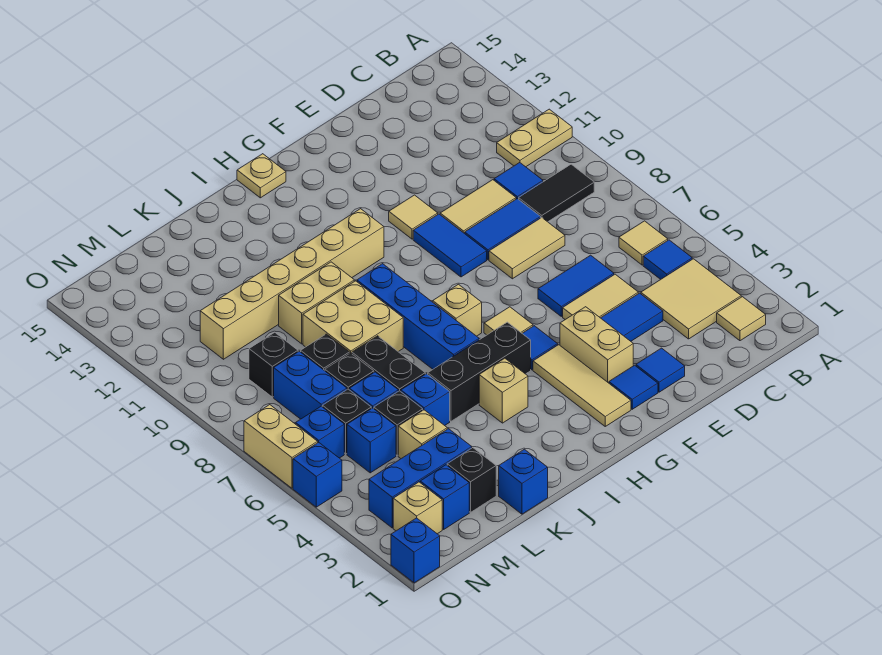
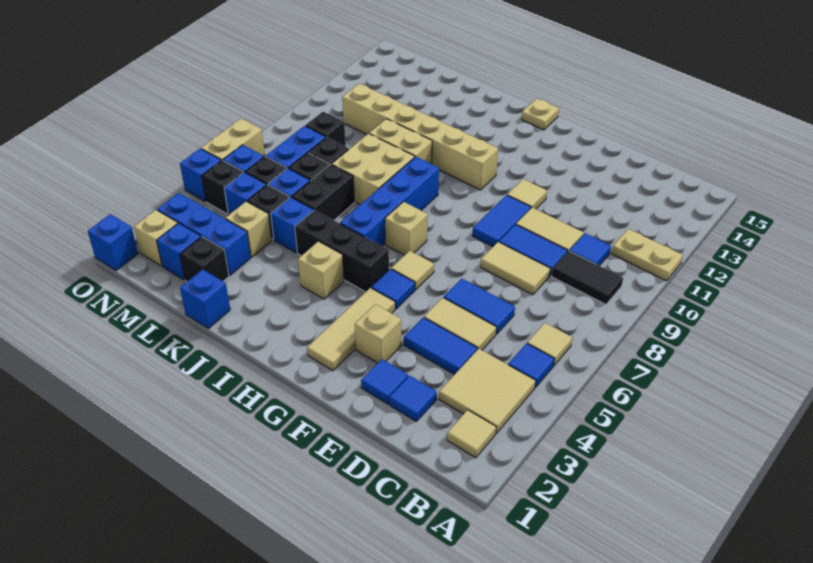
blue tile F2 level 1 -> blue tile D2 level 1
tan brick F3:F4 level 1 -> tan brick F3 level 1
none -> black brick N5 level 1

